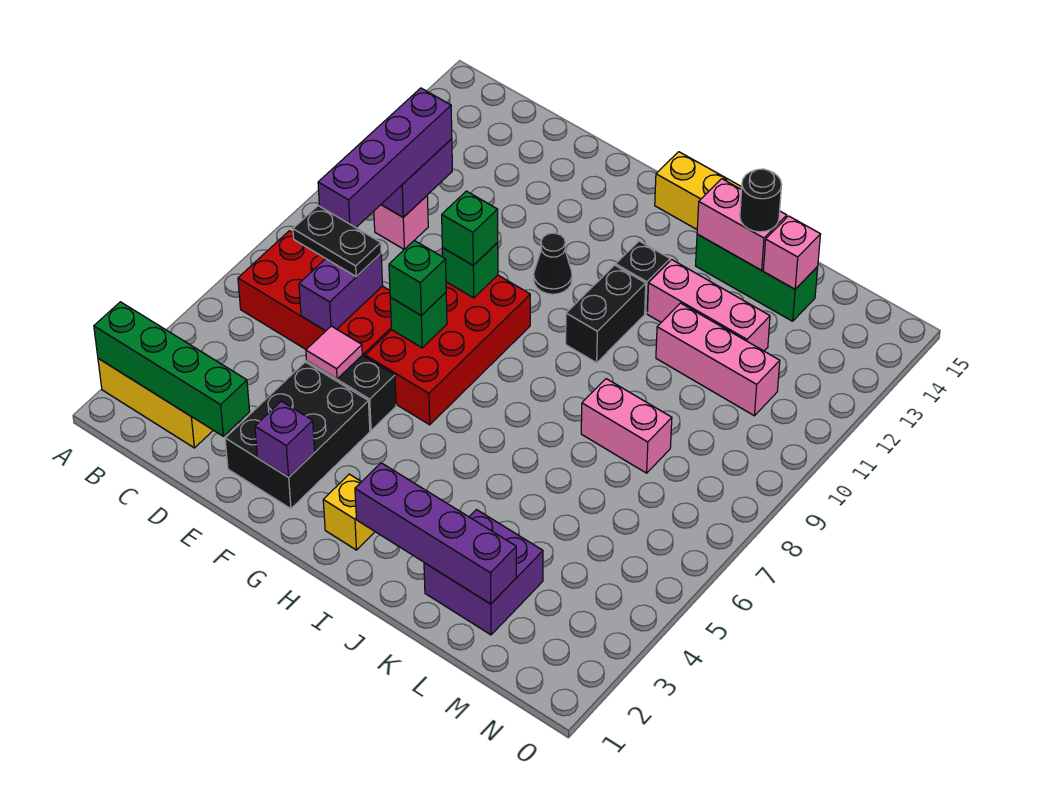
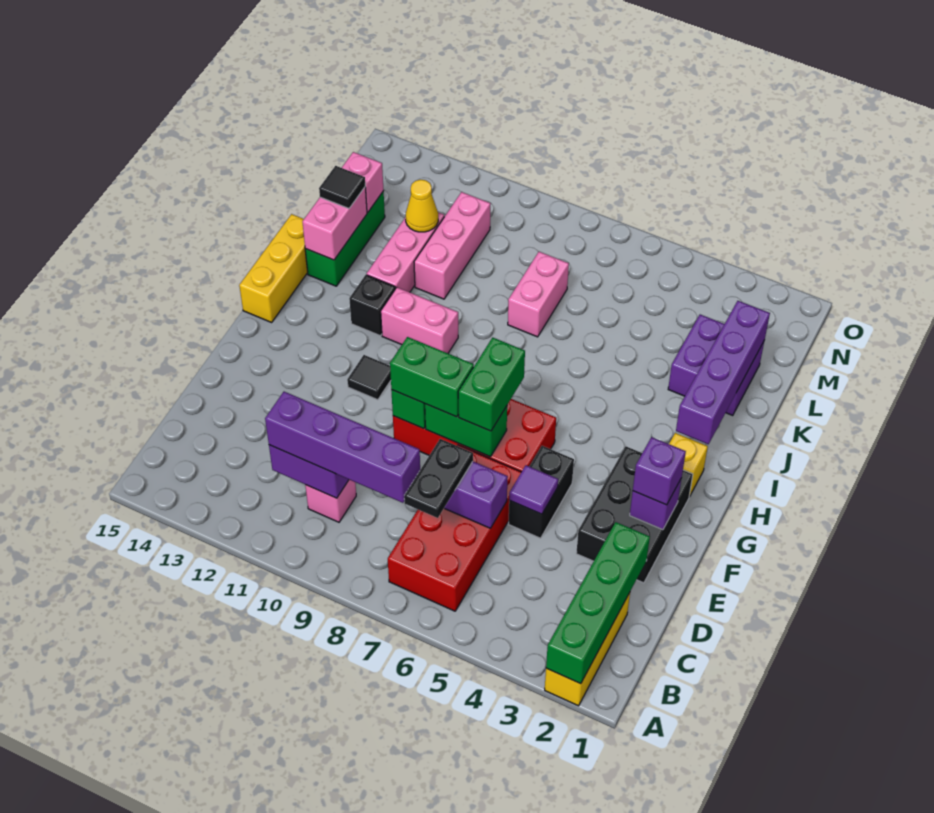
black brick E2:F4 level 1 -> black brick E2:G3 level 1
pink tile E5 level 2 -> purple tile E5 level 2
none -> purple brick F2 level 3
green brick F7 level 2 -> green brick F7:F8 level 2
green brick F7 level 3 -> green brick F7:G7 level 3
green brick F9 level 3 -> green brick F8:F9 level 3
black cone G11 level 1 -> black tile G11 level 1
black brick I10:I11 level 1 -> pink brick I10:I11 level 1
black round brick K14 level 3 -> black tile K14 level 3
none -> yellow cone L12 level 2

